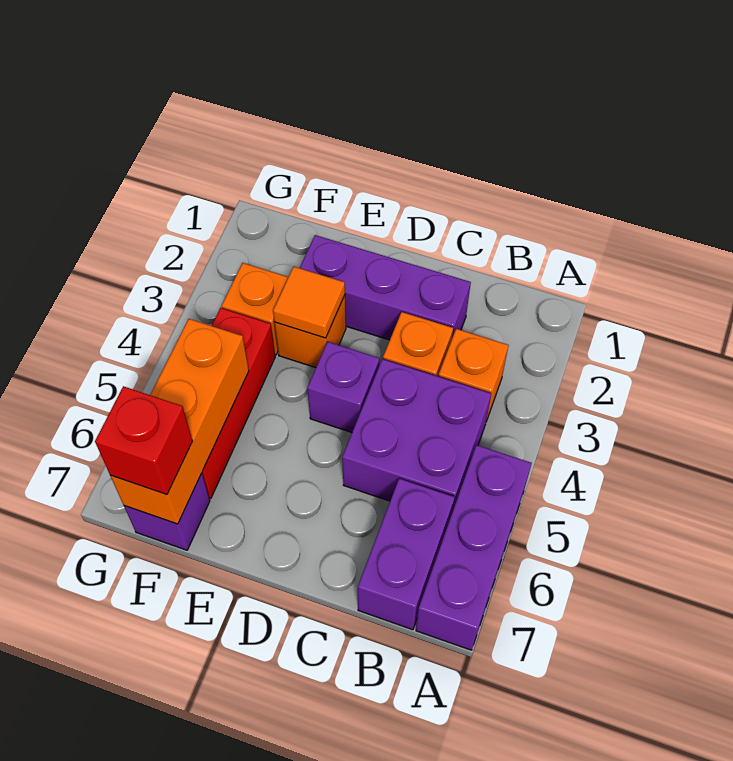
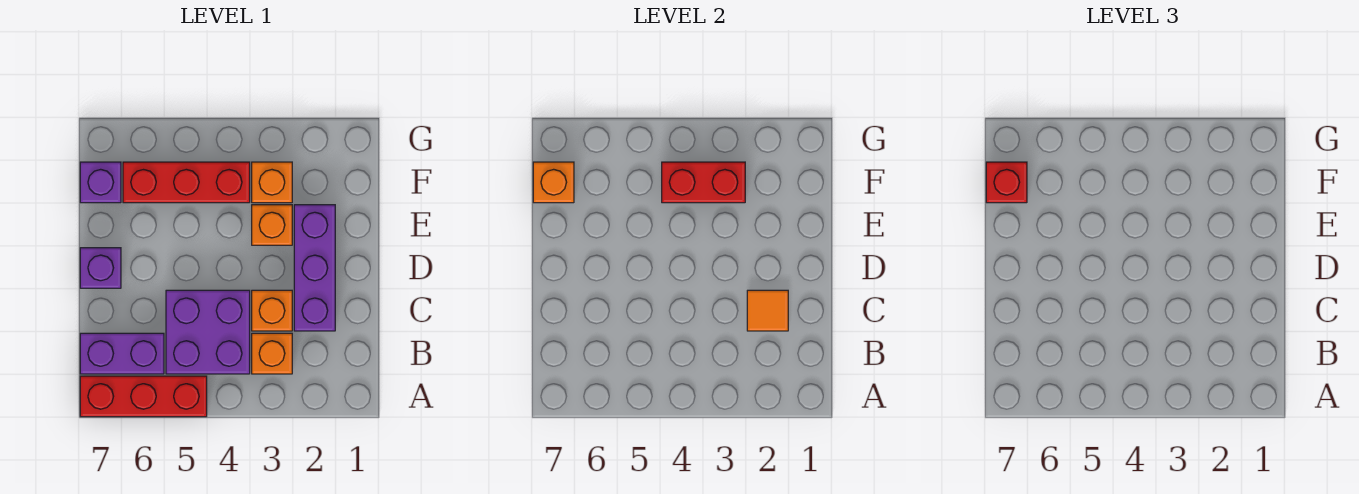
purple brick A5:A7 level 1 -> red brick A5:A7 level 1
purple brick D4 level 1 -> purple brick D7 level 1
orange tile E3 level 2 -> orange tile C2 level 2
none -> red brick F3:F4 level 2
orange brick F5:F7 level 2 -> orange brick F7 level 2

